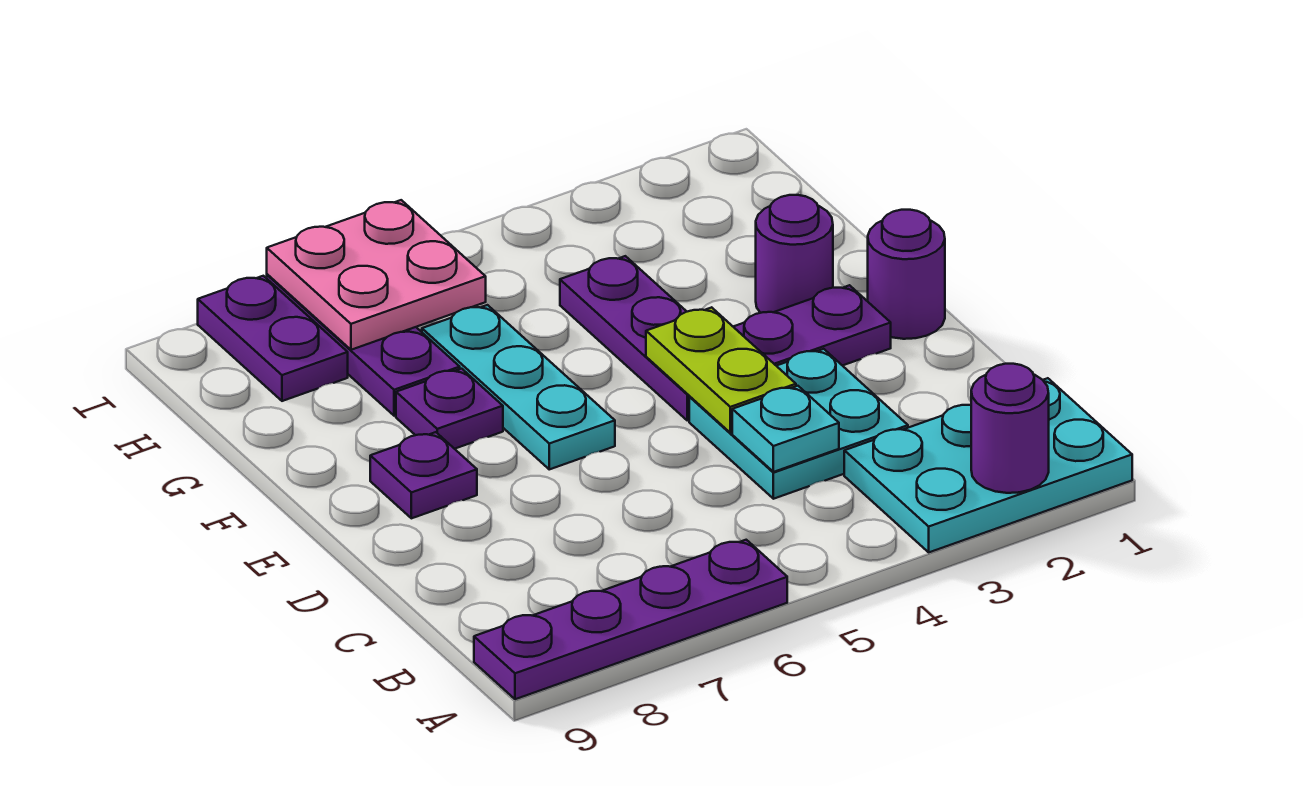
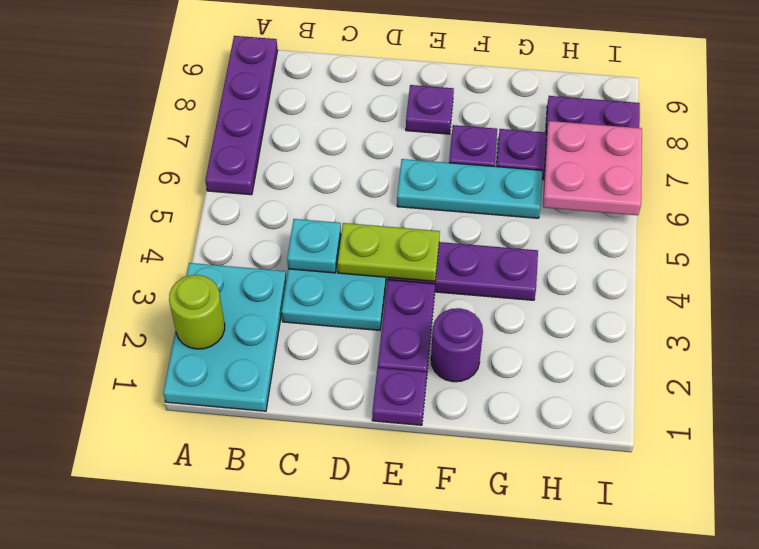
purple round brick A2 level 2 -> lime round brick A2 level 2
purple round brick E1 level 1 -> purple plate E1 level 1

